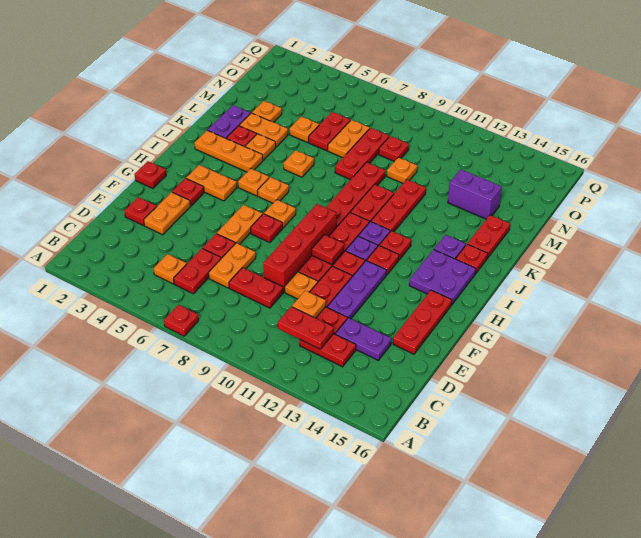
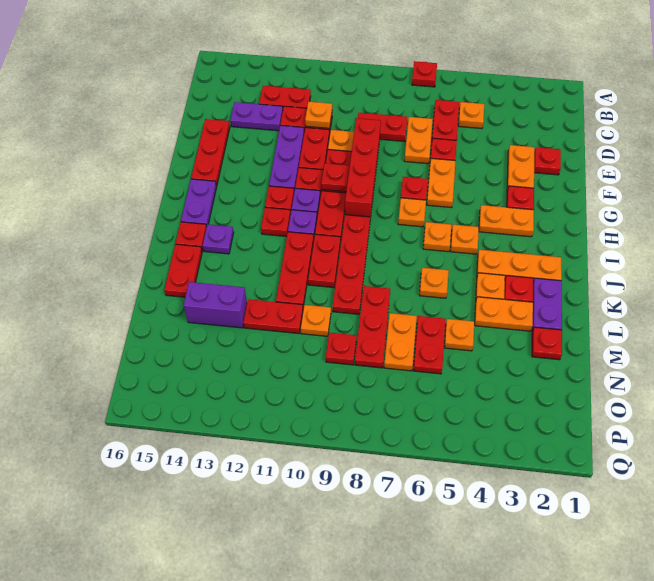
red plate C11:C12 level 2 -> red plate M11:M12 level 1
red plate G1 level 1 -> red plate M2 level 1
purple plate H14:I15 level 1 -> purple plate H15:I15 level 1
orange plate M3 level 1 -> none

